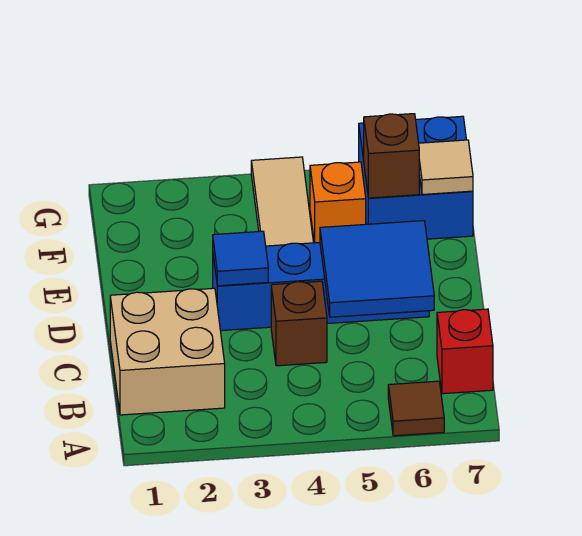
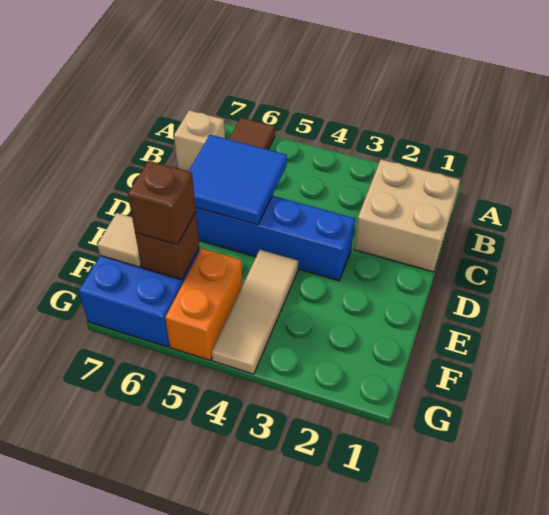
red brick B7 level 1 -> tan brick B7 level 1
brown brick C4 level 1 -> brown brick F6 level 3
blue tile D3 level 2 -> none
orange brick F5 level 1 -> orange brick F5:G5 level 1

